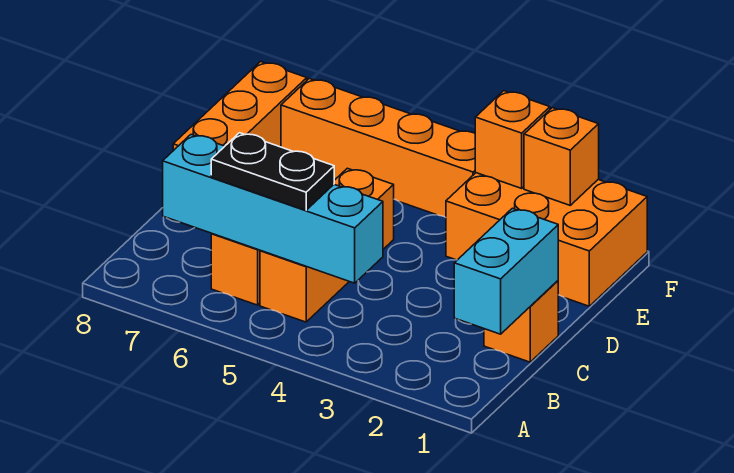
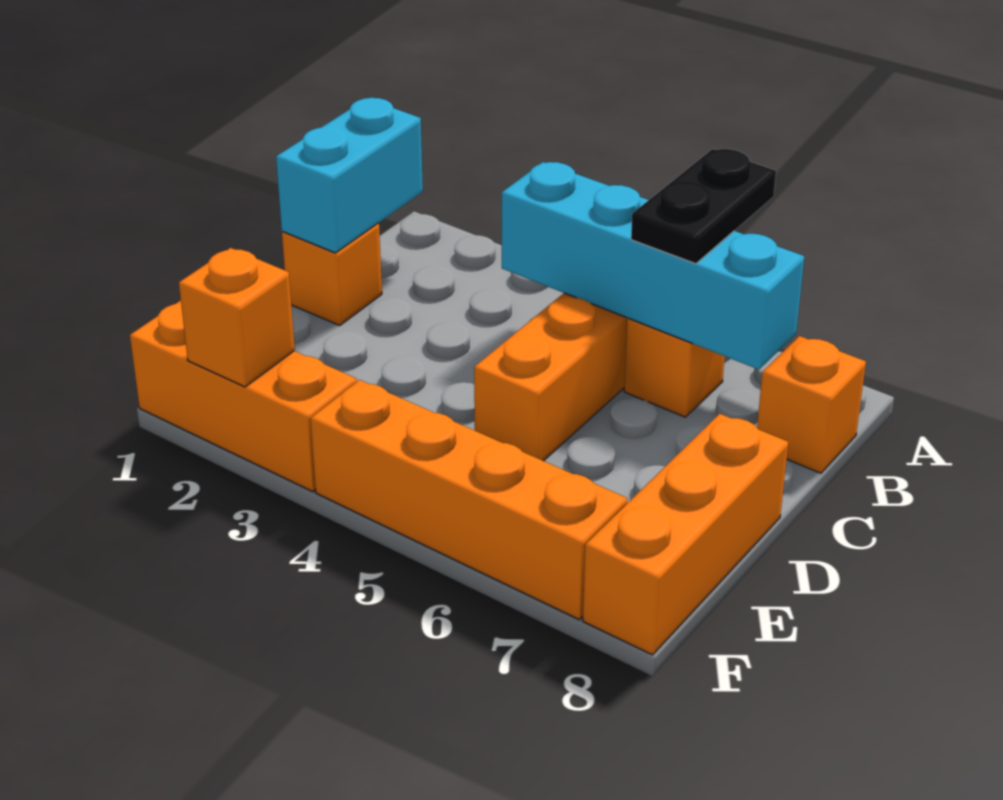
black plate B5:B6 level 3 -> black plate A6:B6 level 3
orange brick E1:F3 level 1 -> orange brick F1:F3 level 1
orange brick F3 level 2 -> orange brick B8 level 1

